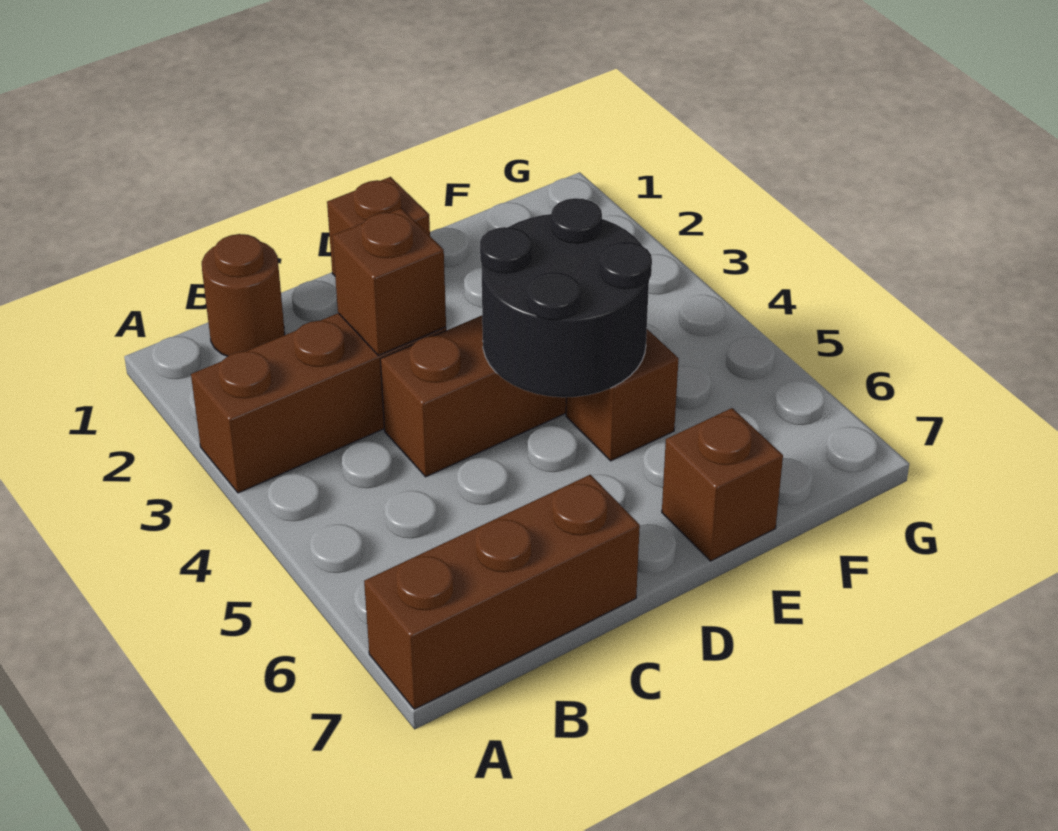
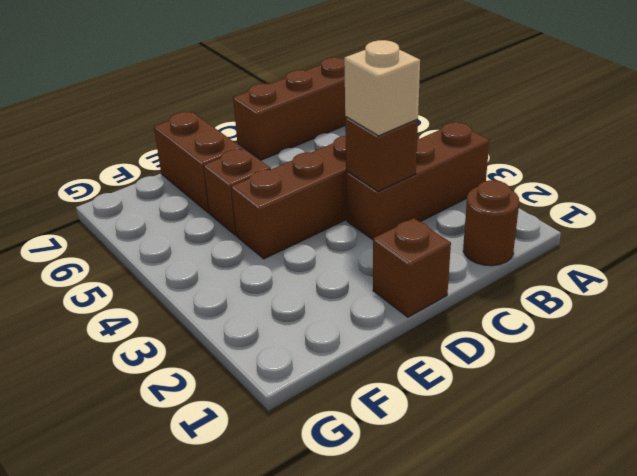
none -> tan brick C3 level 3
black round brick D4:E5 level 2 -> none
brown brick E7 level 1 -> brown brick E6:E7 level 1

